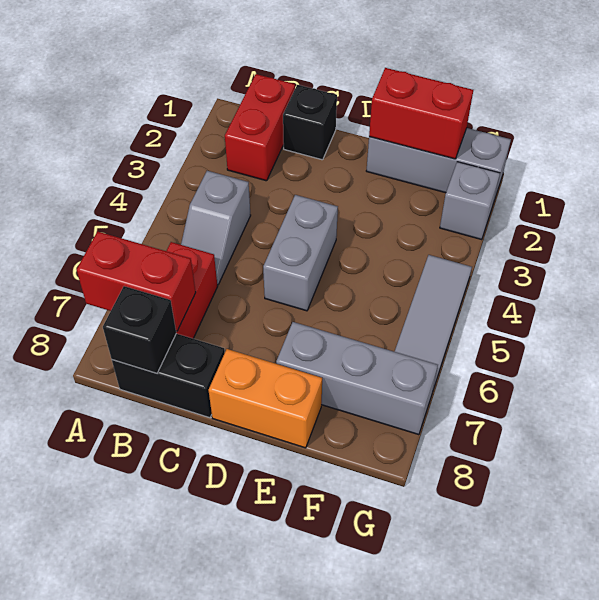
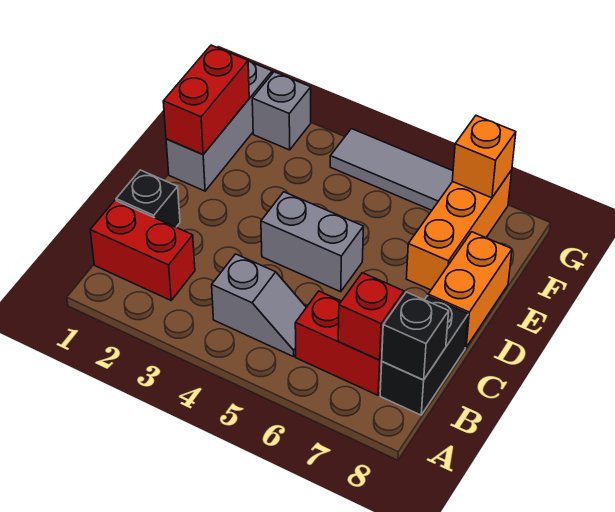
red brick A7:B7 level 2 -> red brick B7 level 2
grey brick E7:G7 level 1 -> orange brick E7:G7 level 1
none -> orange brick G7 level 2

